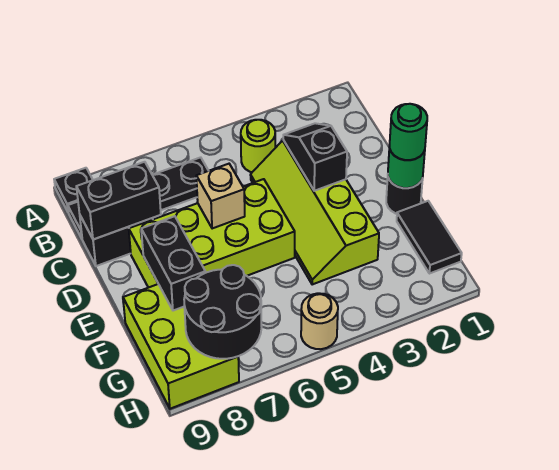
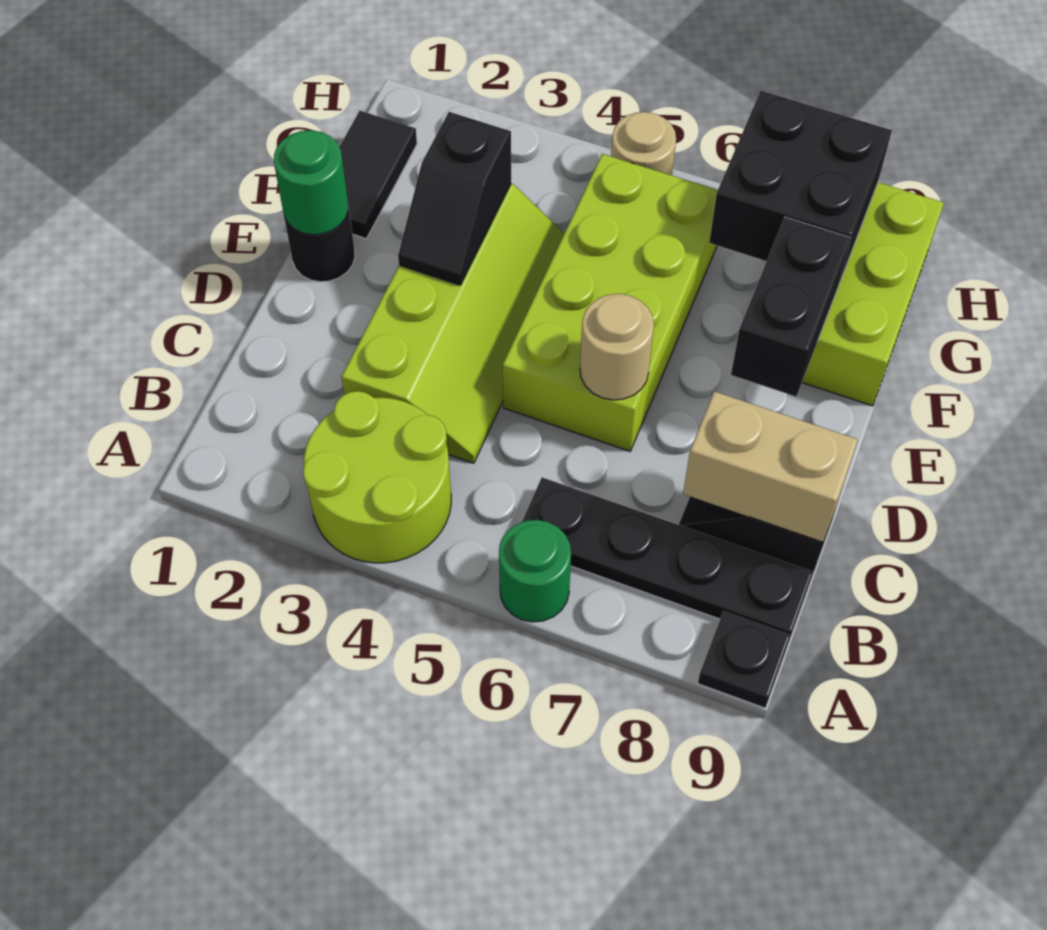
lime round brick B4 level 1 -> lime round brick A3:B4 level 1
black slope C3:D3 level 2 top D -> black slope E3:F3 level 2 top F
black brick C8:C9 level 2 -> tan brick C8:C9 level 2
lime brick D5:E8 level 1 -> lime brick D5:G6 level 1
tan brick D6 level 2 -> tan round brick D6 level 2
green round brick E1 level 3 -> green round brick A6 level 1
black round brick G7:H8 level 2 -> black brick G7:H8 level 2

